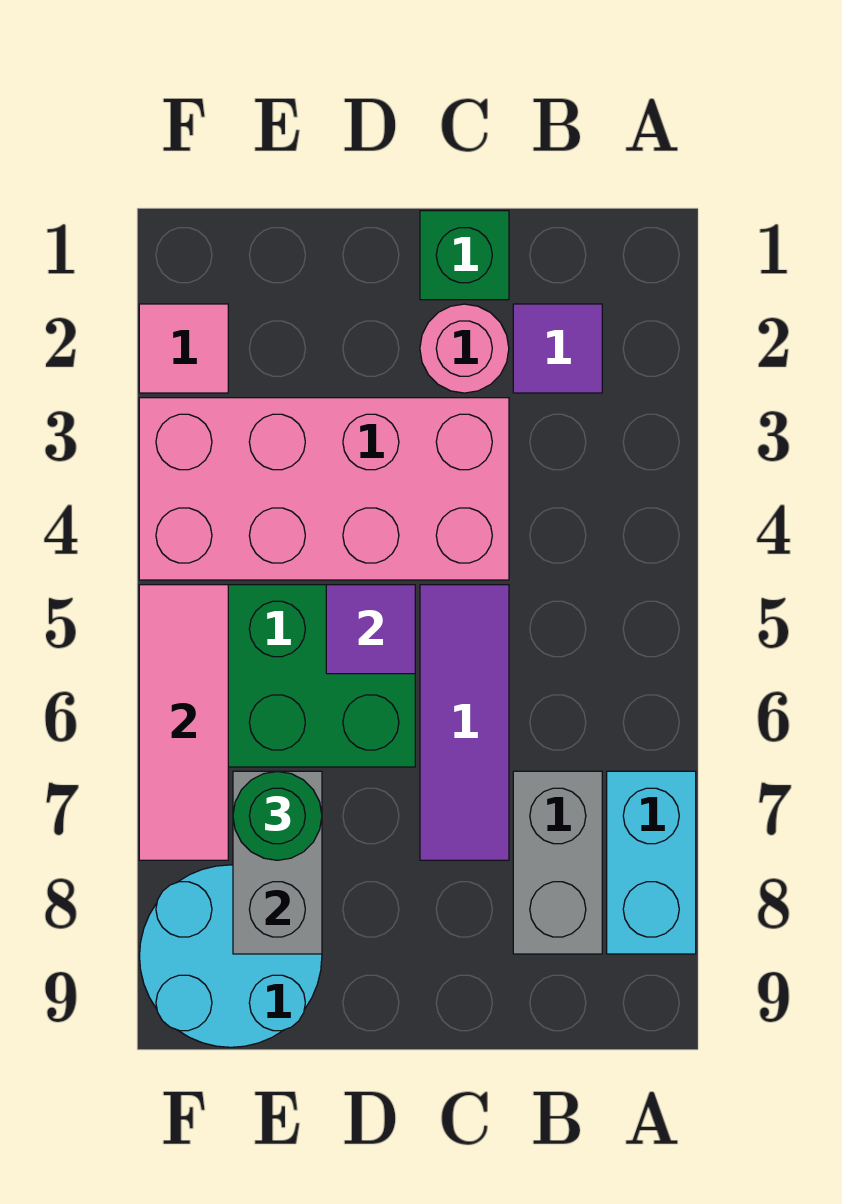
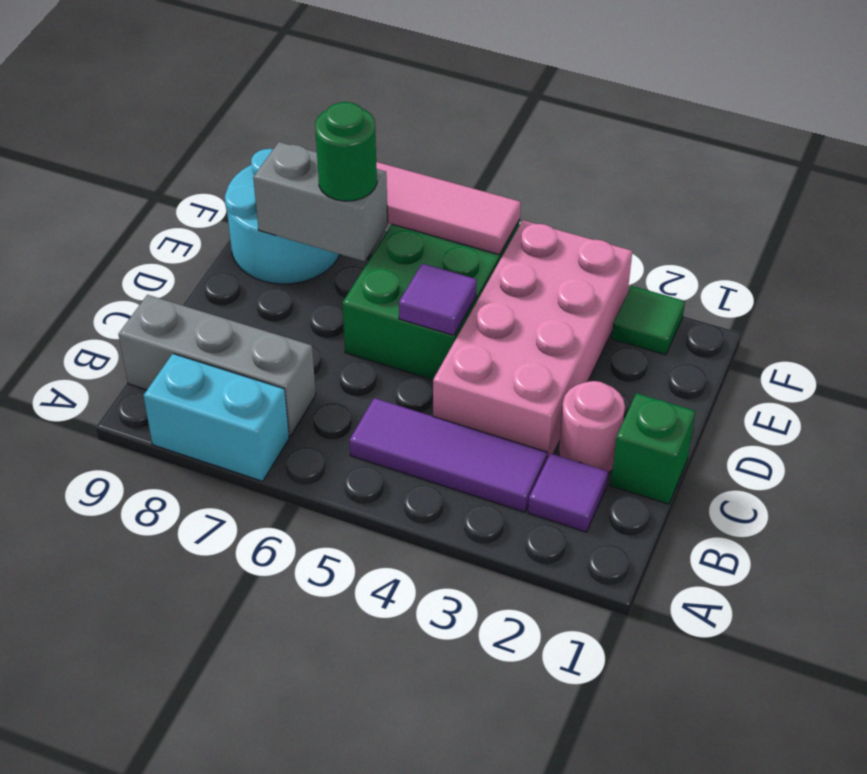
grey brick B7:B8 level 1 -> grey brick B7:B9 level 1
purple tile C5:C7 level 1 -> purple tile B3:B5 level 1
pink tile F2 level 1 -> green tile F2 level 1

